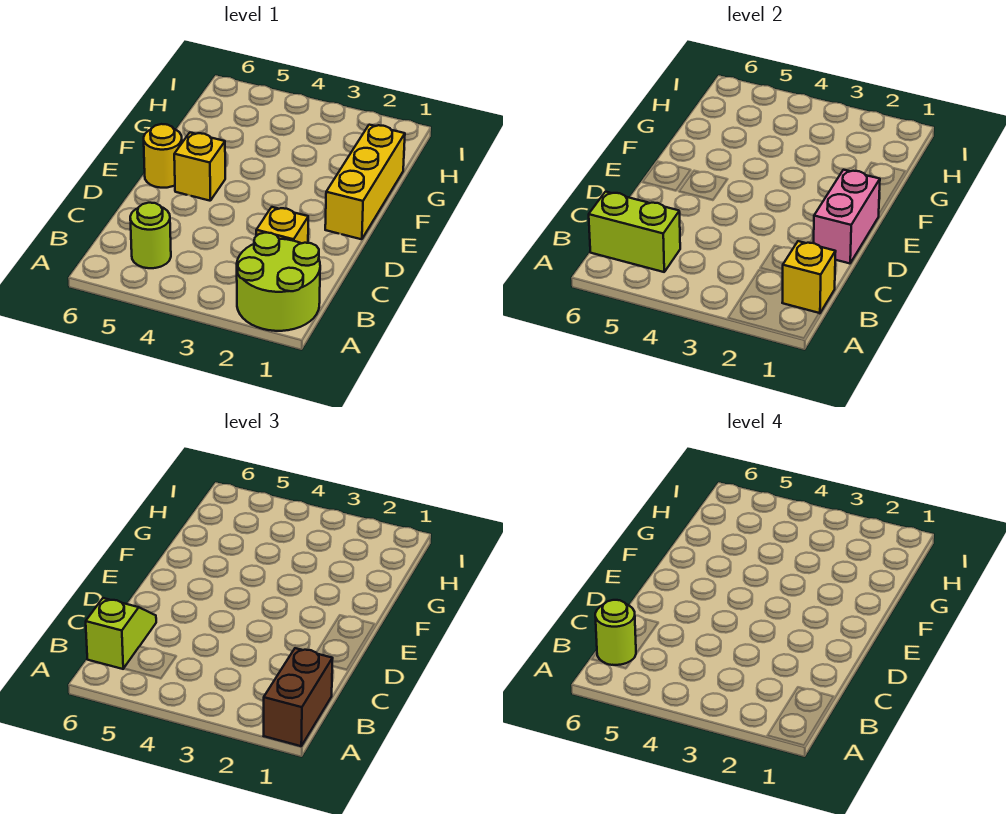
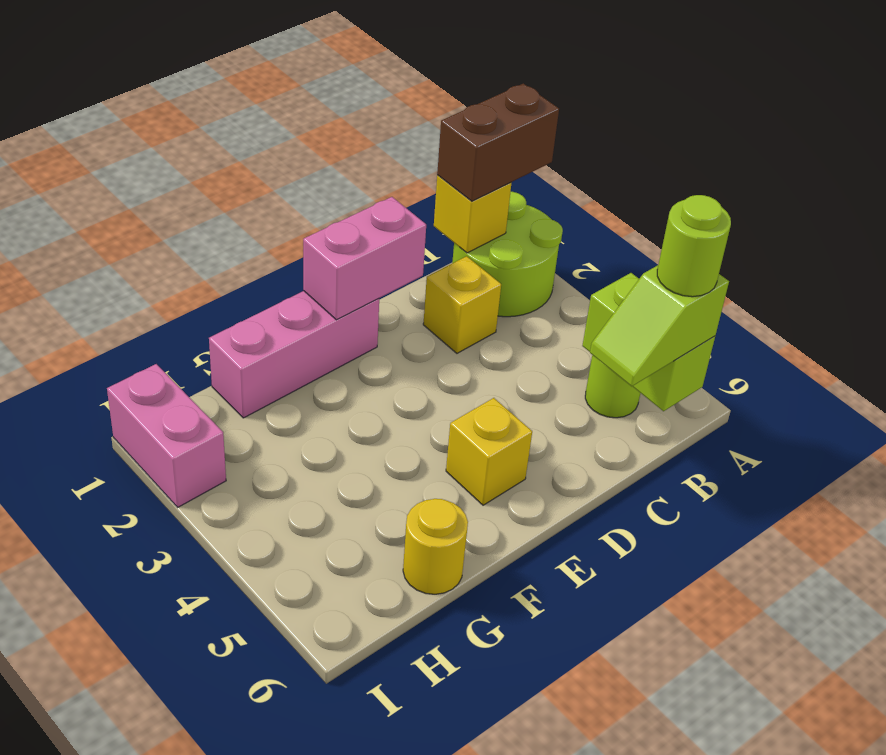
yellow brick E1:G1 level 1 -> pink brick E1:G1 level 1
yellow round brick E6 level 1 -> yellow round brick G6 level 1
none -> pink brick I1:I2 level 1

